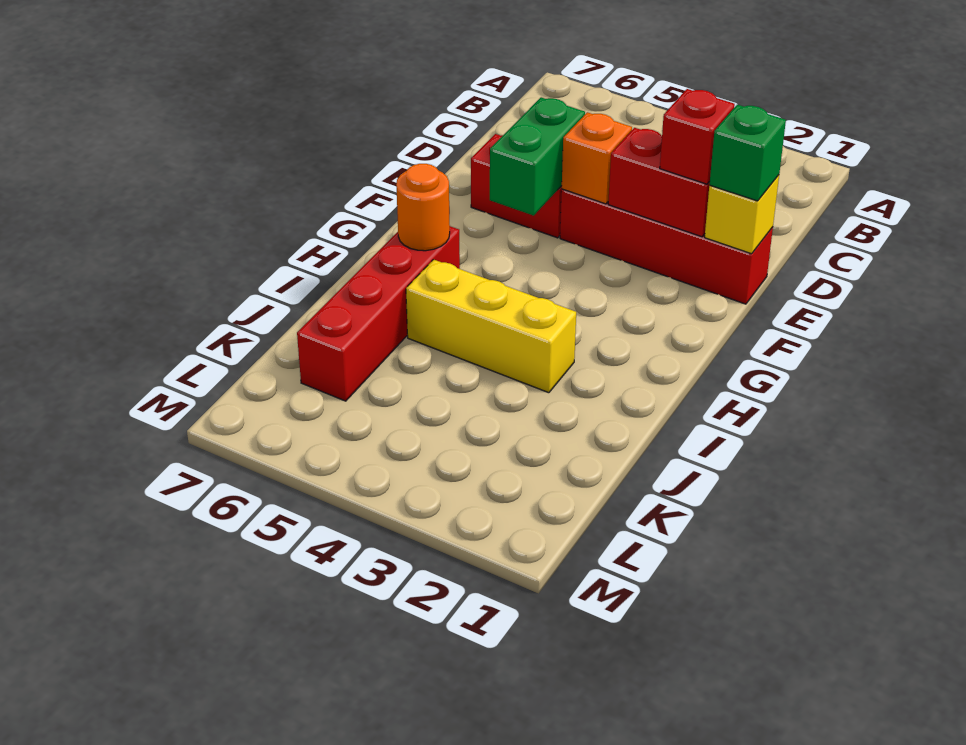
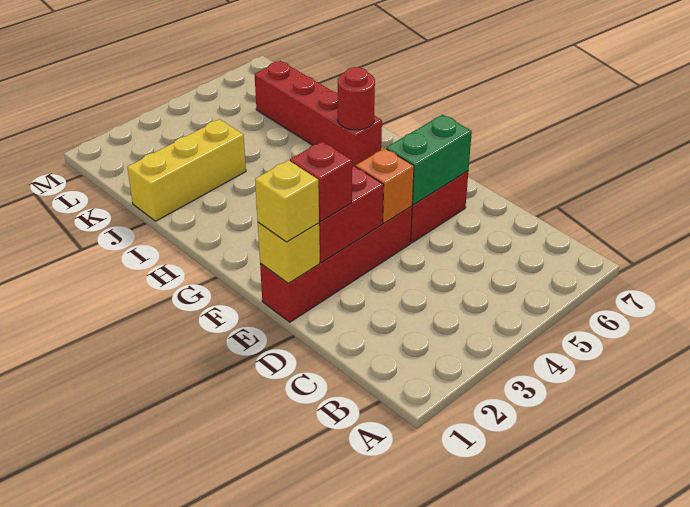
green brick E1 level 3 -> yellow brick E1 level 3
green brick E5:F5 level 2 -> green brick E5:E6 level 2
orange round brick H6 level 2 -> red round brick H6 level 2
yellow brick I3:I5 level 1 -> yellow brick J1:J3 level 1

